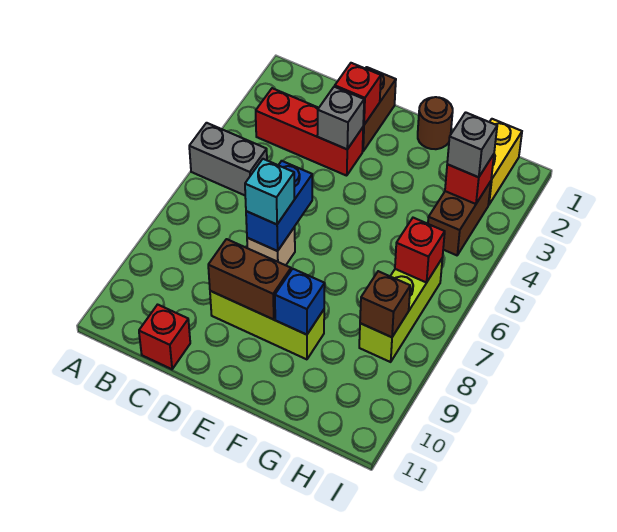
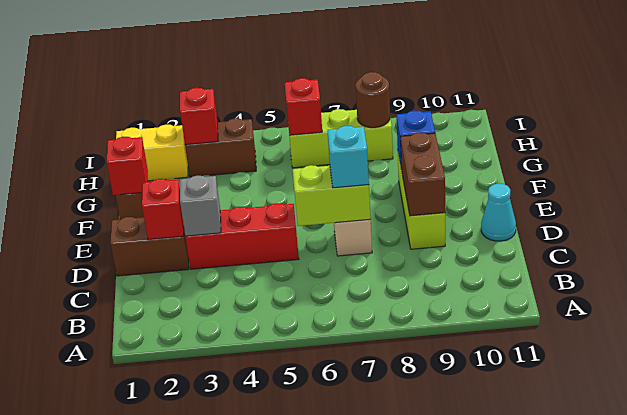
grey brick A5:B5 level 1 -> none
red brick B3:D3 level 1 -> red brick D3:D5 level 1
red brick C11 level 1 -> red brick F1 level 2
blue brick D6:D7 level 2 -> lime brick D6:D7 level 2
none -> cyan cone D11 level 1
grey brick H3 level 3 -> none
brown brick H8 level 2 -> brown round brick H8 level 2

